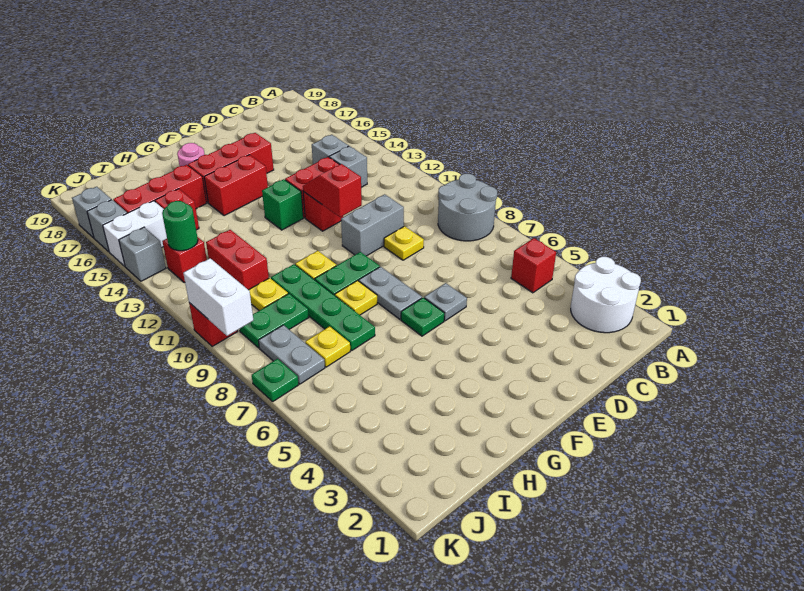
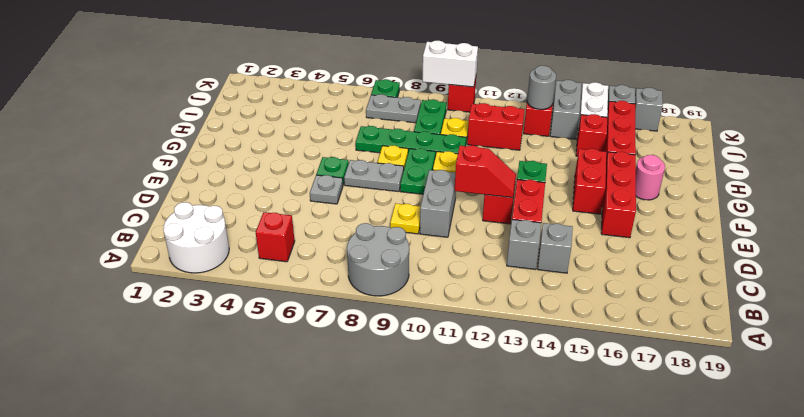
yellow plate I7 level 1 -> none
green round brick J13 level 2 -> grey round brick J13 level 2
grey brick K14 level 1 -> grey brick J14:K14 level 1

